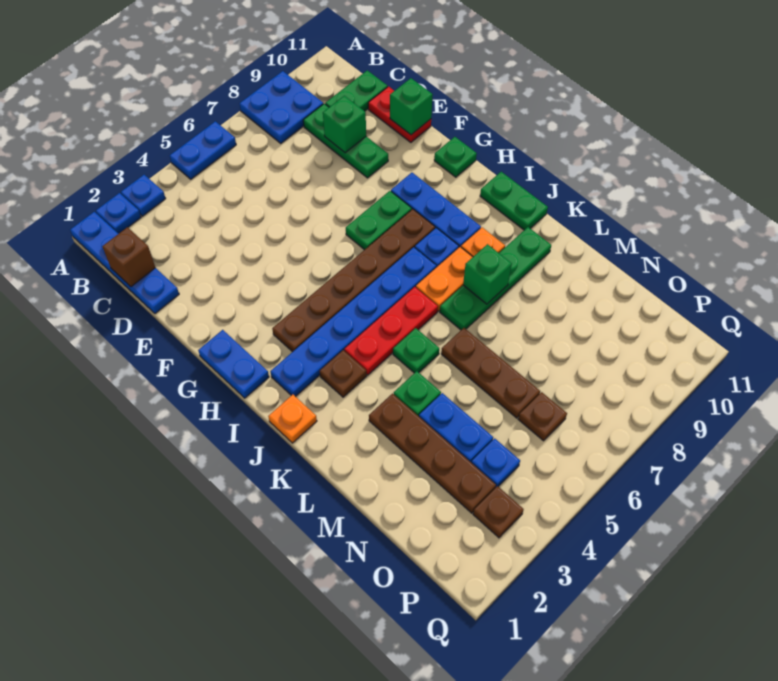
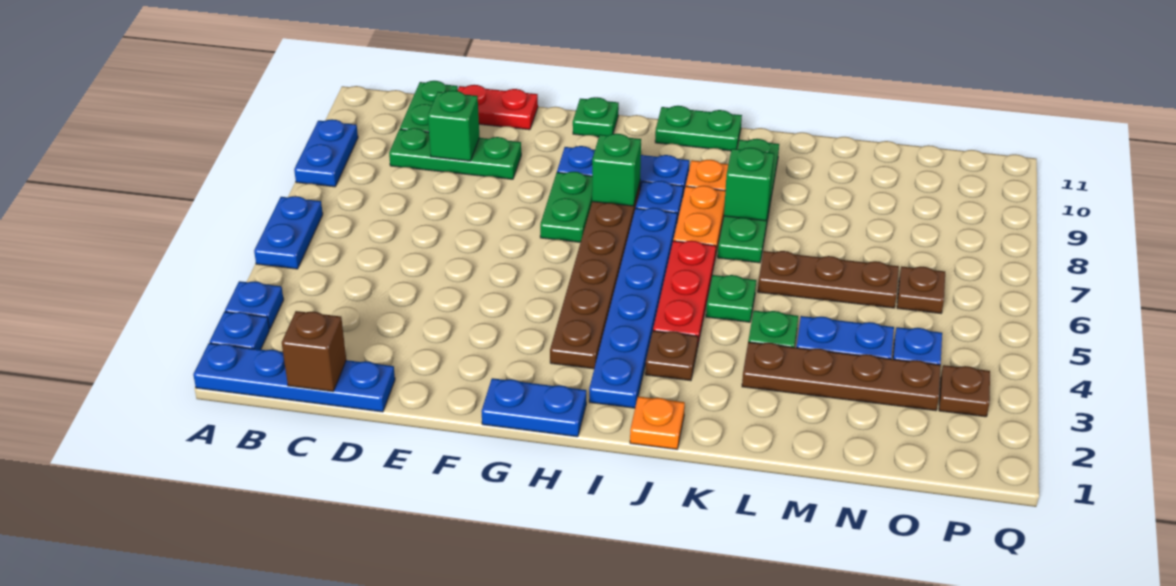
blue plate A8:B9 level 1 -> blue plate A8:A9 level 1
green brick E11 level 2 -> green brick H8 level 2

